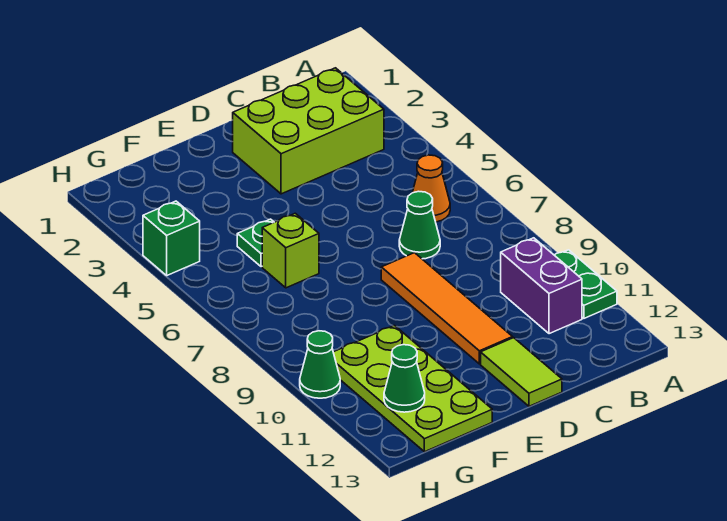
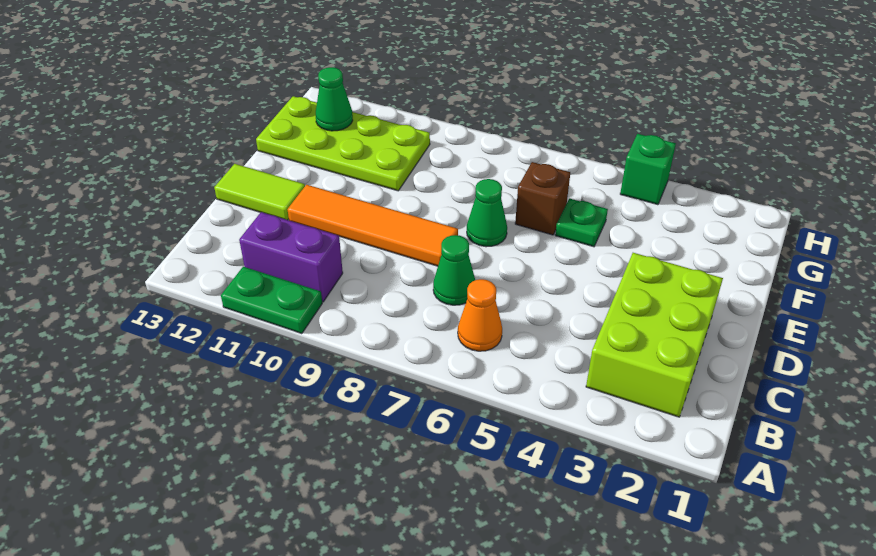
lime brick F6 level 1 -> brown brick F6 level 1
green cone H10 level 1 -> green cone E7 level 1

